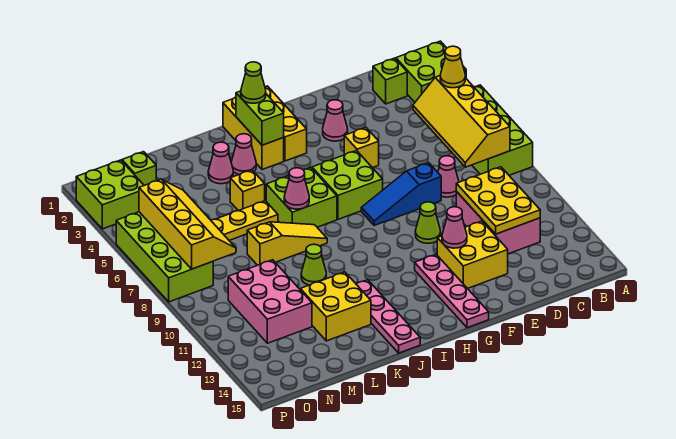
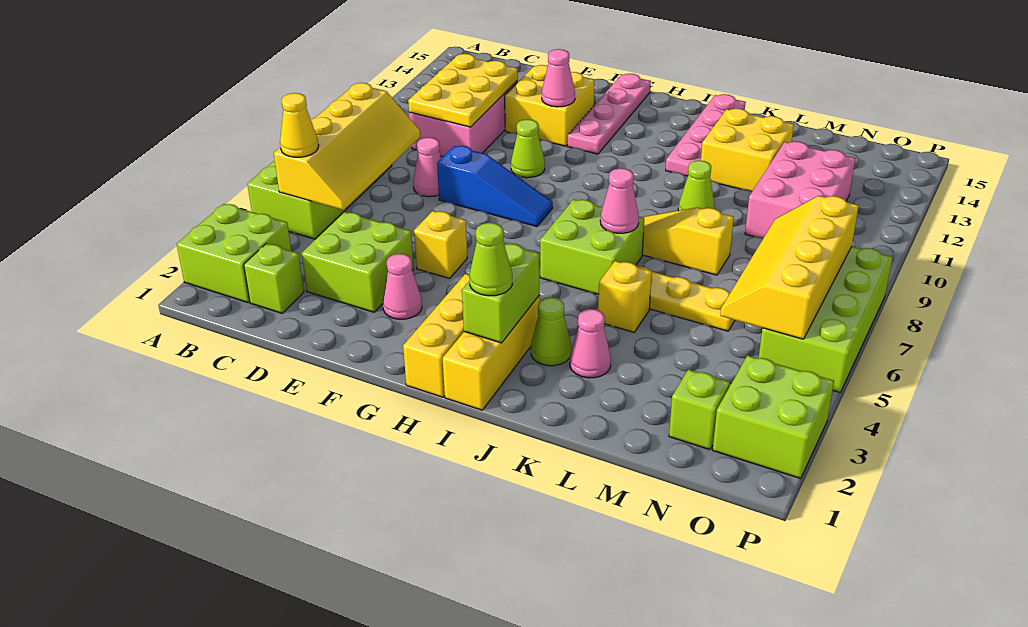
lime brick G6:H7 level 1 -> lime brick D3:E4 level 1
pink cone J3 level 1 -> lime cone J3 level 1

